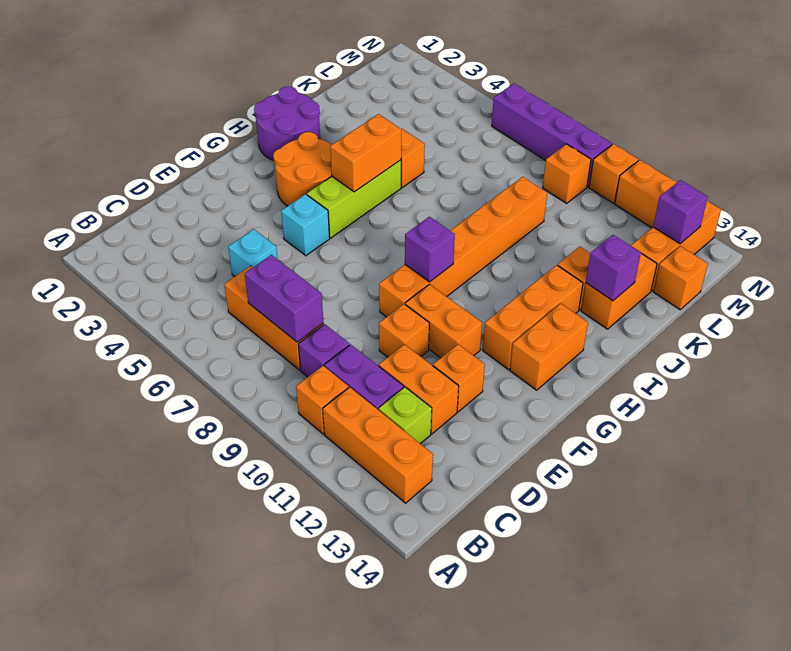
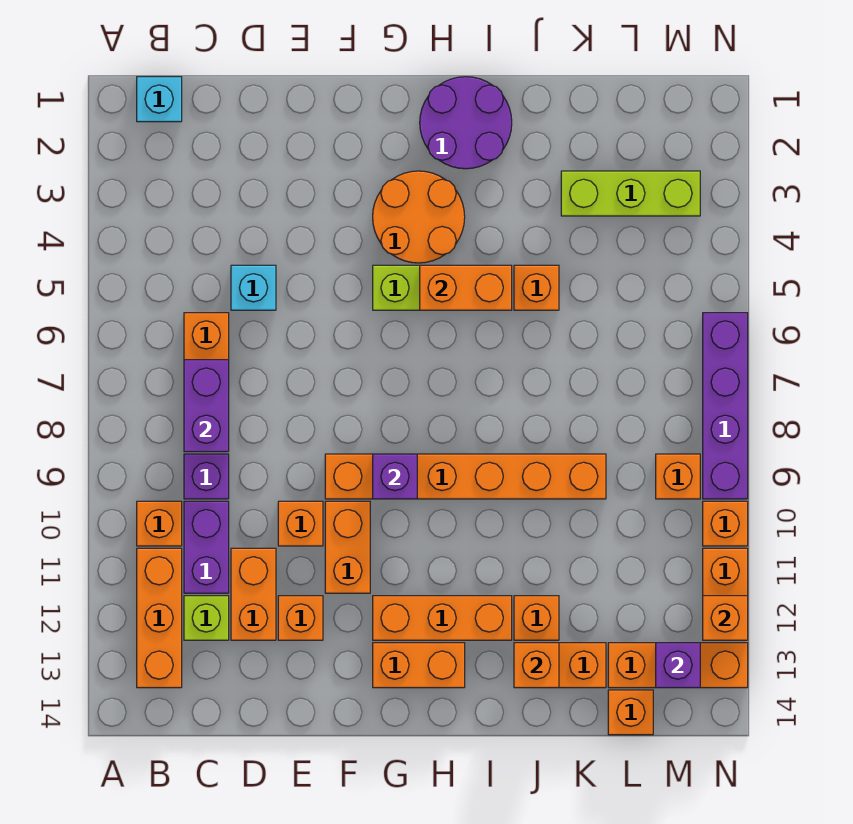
cyan brick F5 level 1 -> cyan brick B1 level 1
purple brick J13 level 2 -> orange brick J13 level 2
none -> lime brick K3:M3 level 1
none -> orange brick N12 level 2

